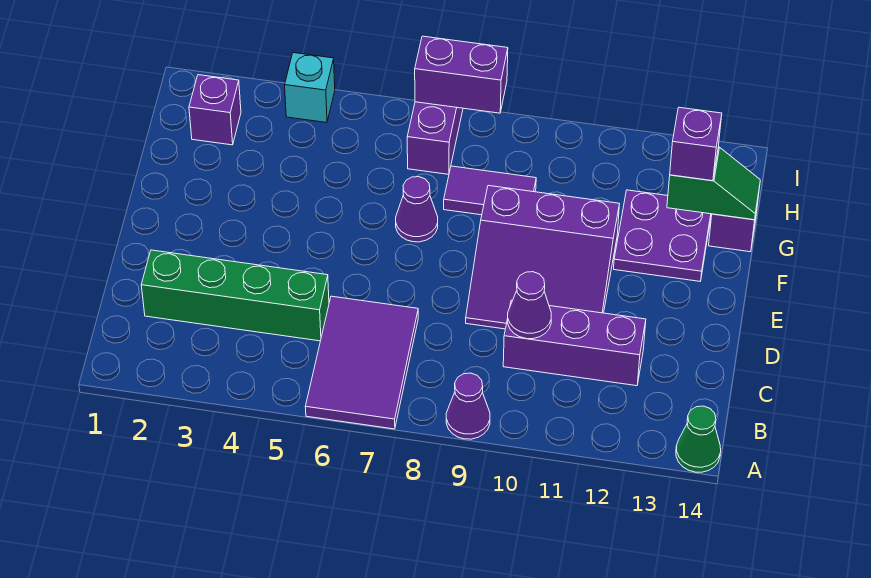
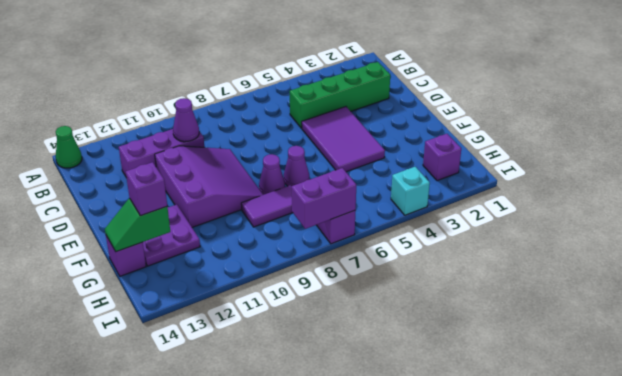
purple tile A6:C7 level 1 -> purple tile D4:F5 level 1
purple cone A9 level 1 -> purple cone F8 level 1
purple slope D9:F11 level 1 top F -> purple slope D9:F11 level 1 top 11

